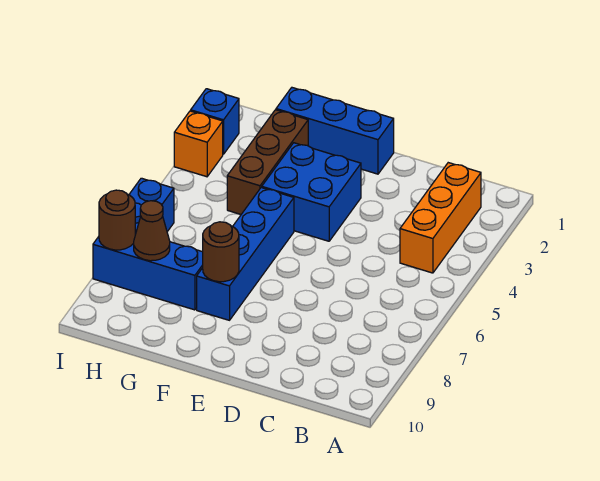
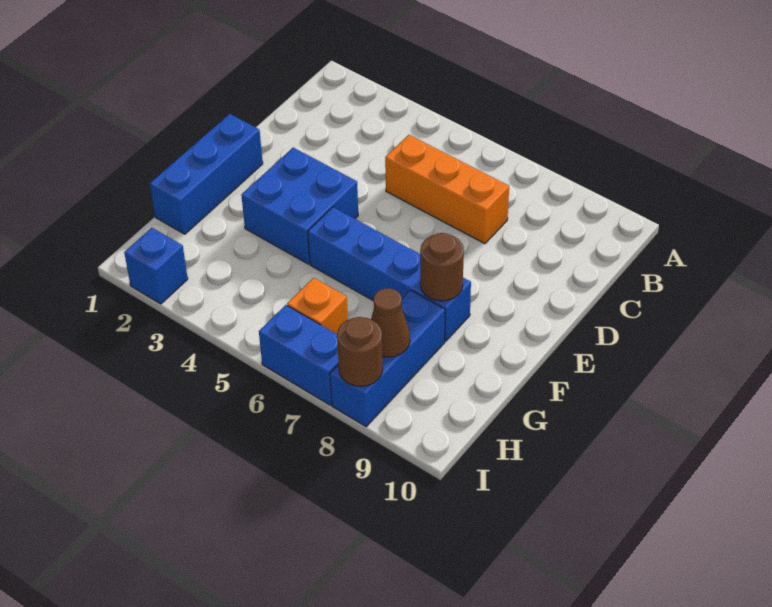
orange brick B2:B4 level 1 -> orange brick C5:C7 level 1
brown brick G2:G4 level 1 -> none
orange brick I3 level 1 -> orange brick H6 level 1

